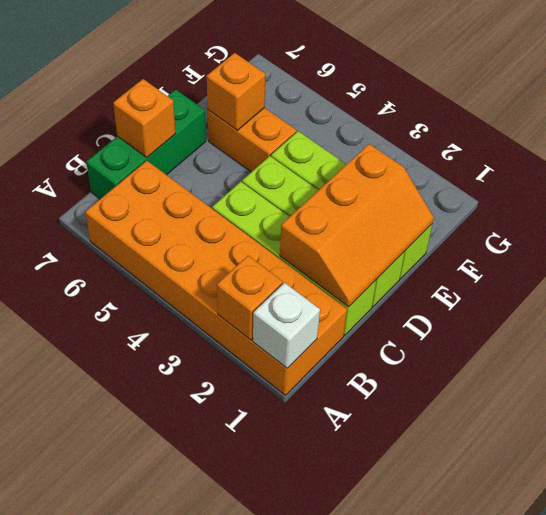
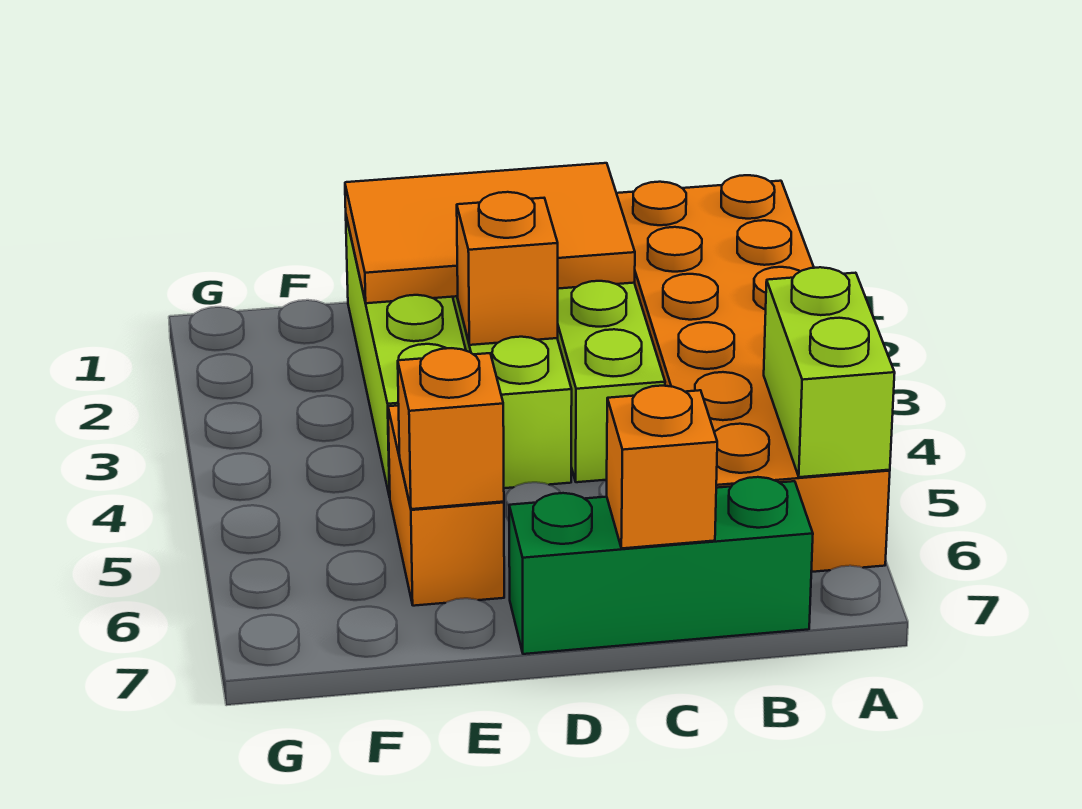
white brick A1 level 2 -> none
orange brick A2 level 2 -> orange brick D3 level 2
none -> lime brick A5:A6 level 2
orange slope C1:E2 level 2 top 2 -> orange tile C1:E2 level 2

